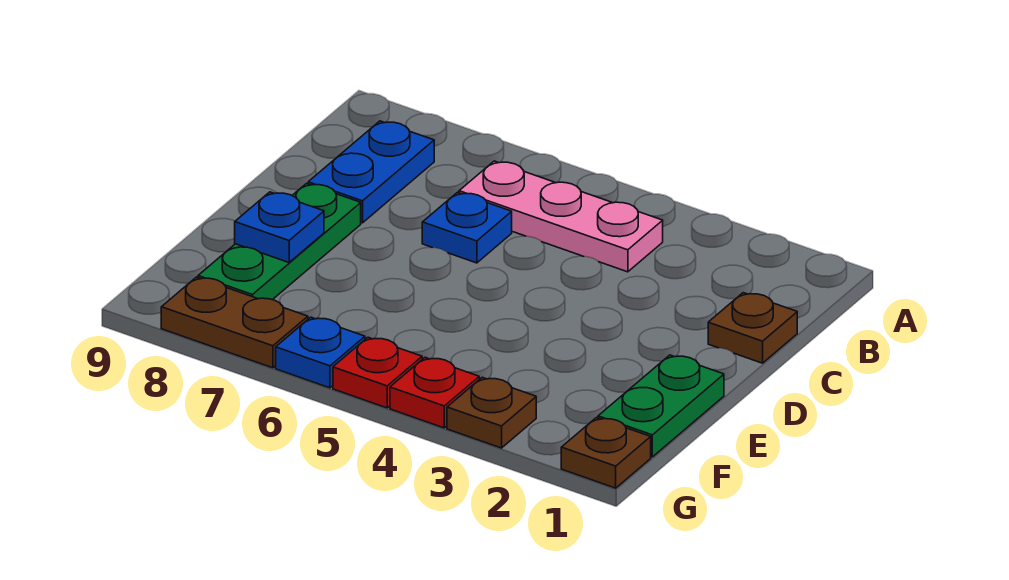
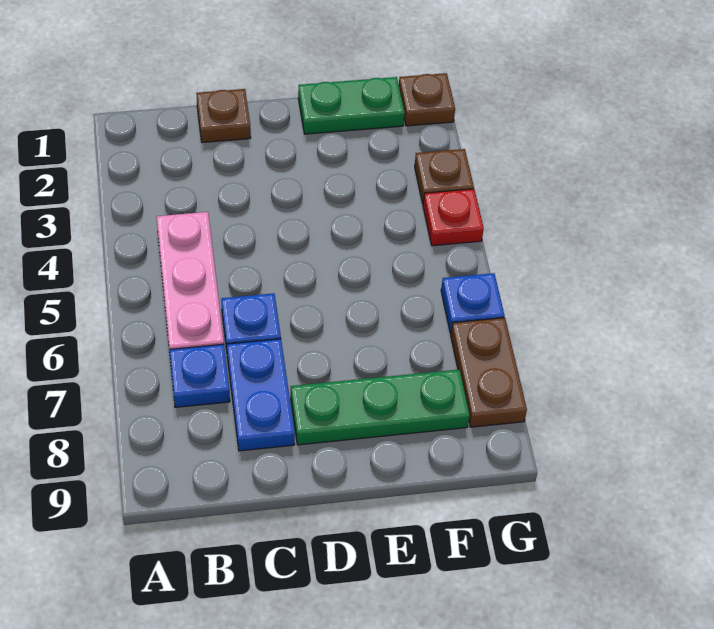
blue plate B8:C8 level 1 -> blue plate C7:C8 level 1
blue plate E8 level 2 -> blue plate B7 level 1
red plate G5 level 1 -> none

